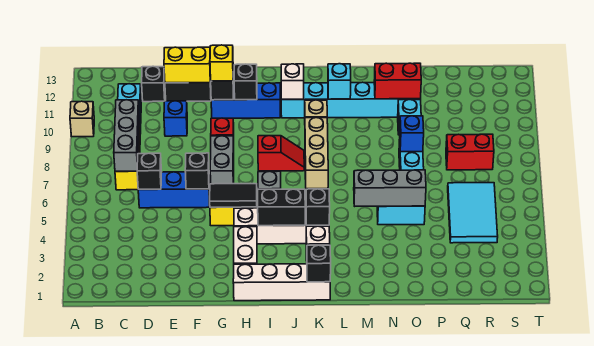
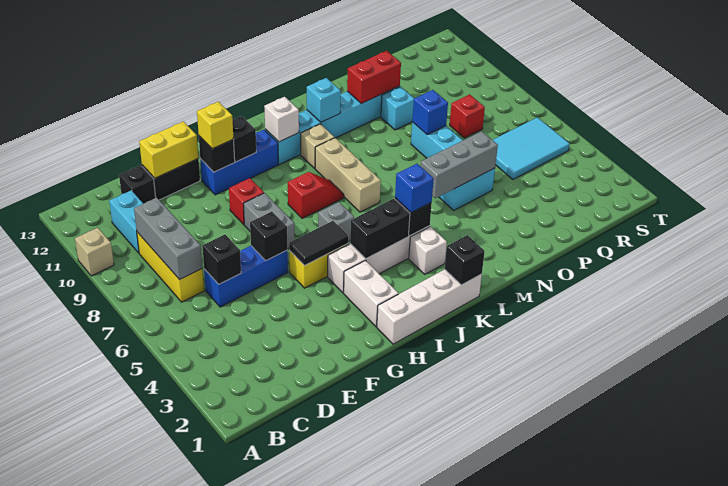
blue brick E10 level 1 -> blue brick K4 level 3
cyan tile Q4:R6 level 1 -> cyan tile Q5:S6 level 1
red brick Q8:R8 level 1 -> red brick Q8 level 1

